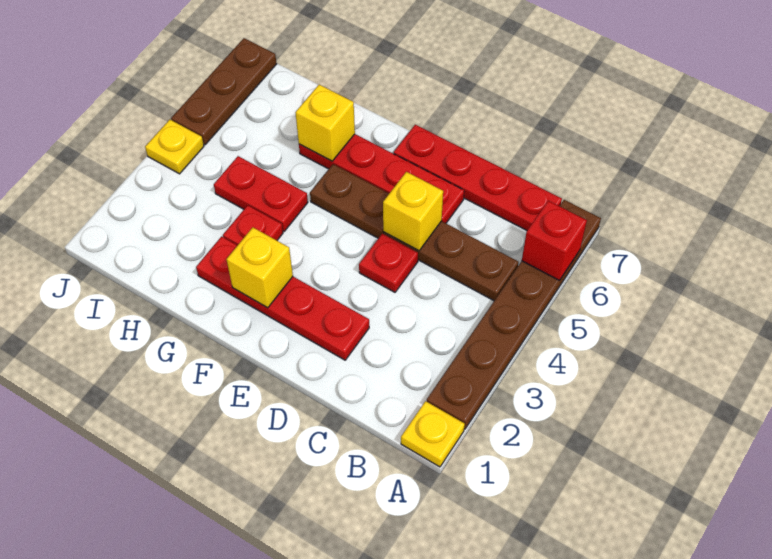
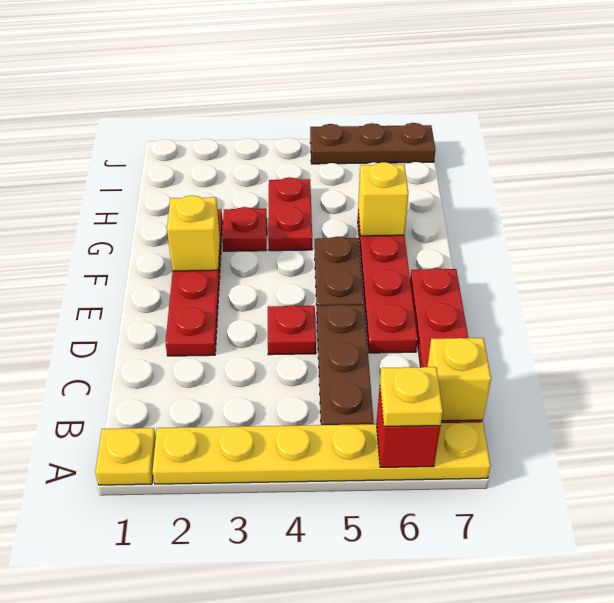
brown plate A2:A7 level 1 -> yellow plate A2:A7 level 1
yellow brick D5 level 2 -> yellow brick B7 level 2
yellow plate J4 level 1 -> yellow plate A6 level 3

